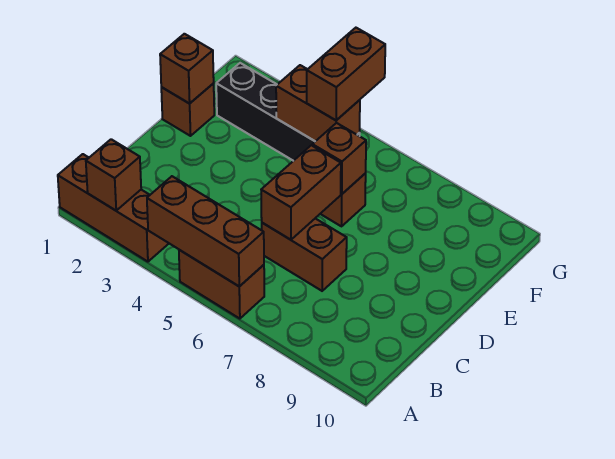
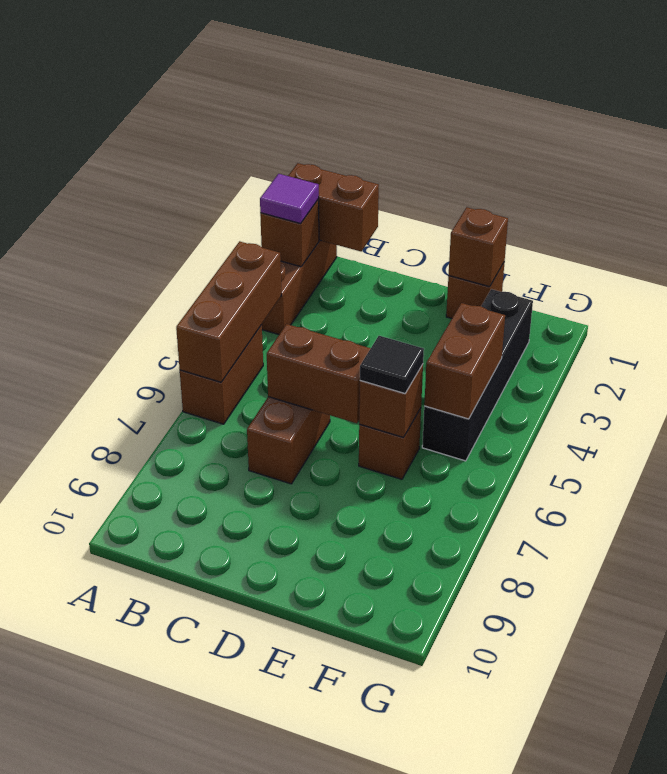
none -> purple tile A2 level 3
none -> black tile E6 level 3
brown brick F5:G5 level 3 -> brown brick A1:B1 level 2

